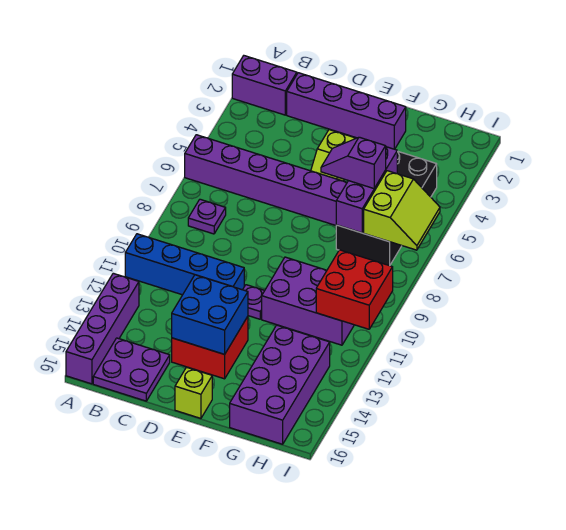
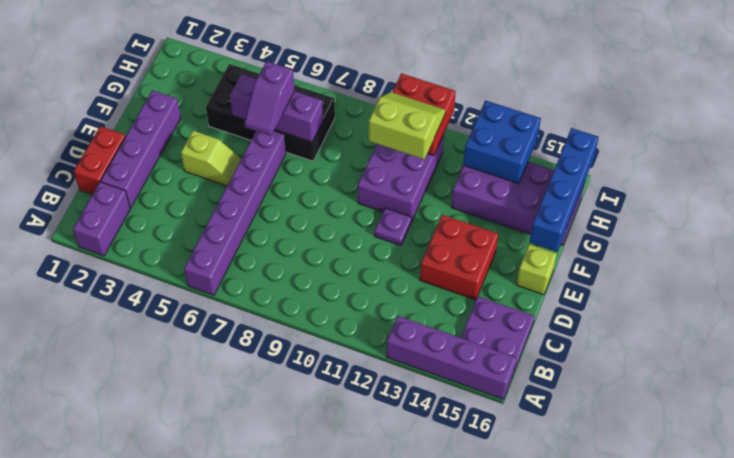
blue brick A11:D11 level 1 -> blue brick F16:I16 level 2
purple plate B8 level 1 -> none
none -> red brick C1:D1 level 1
blue brick D13:E14 level 2 -> blue brick H13:I14 level 2
lime slope H6:I7 level 2 top H -> lime slope G10:H11 level 3 top G

